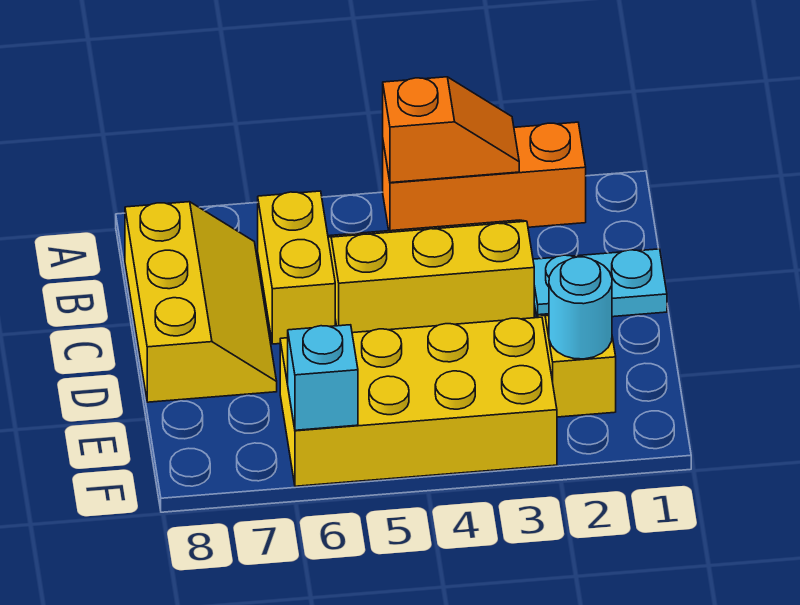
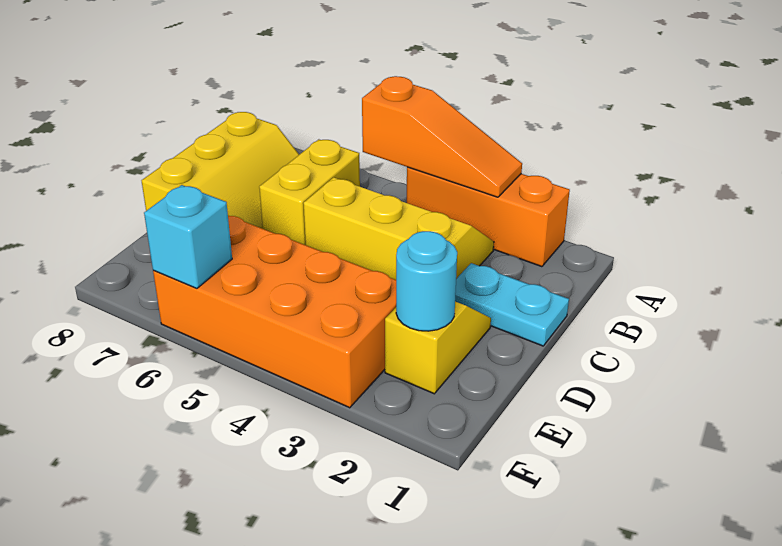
orange slope A3:A4 level 2 top 4 -> orange slope A3:A5 level 2 top 5
yellow brick E3:F6 level 1 -> orange brick E3:F6 level 1

